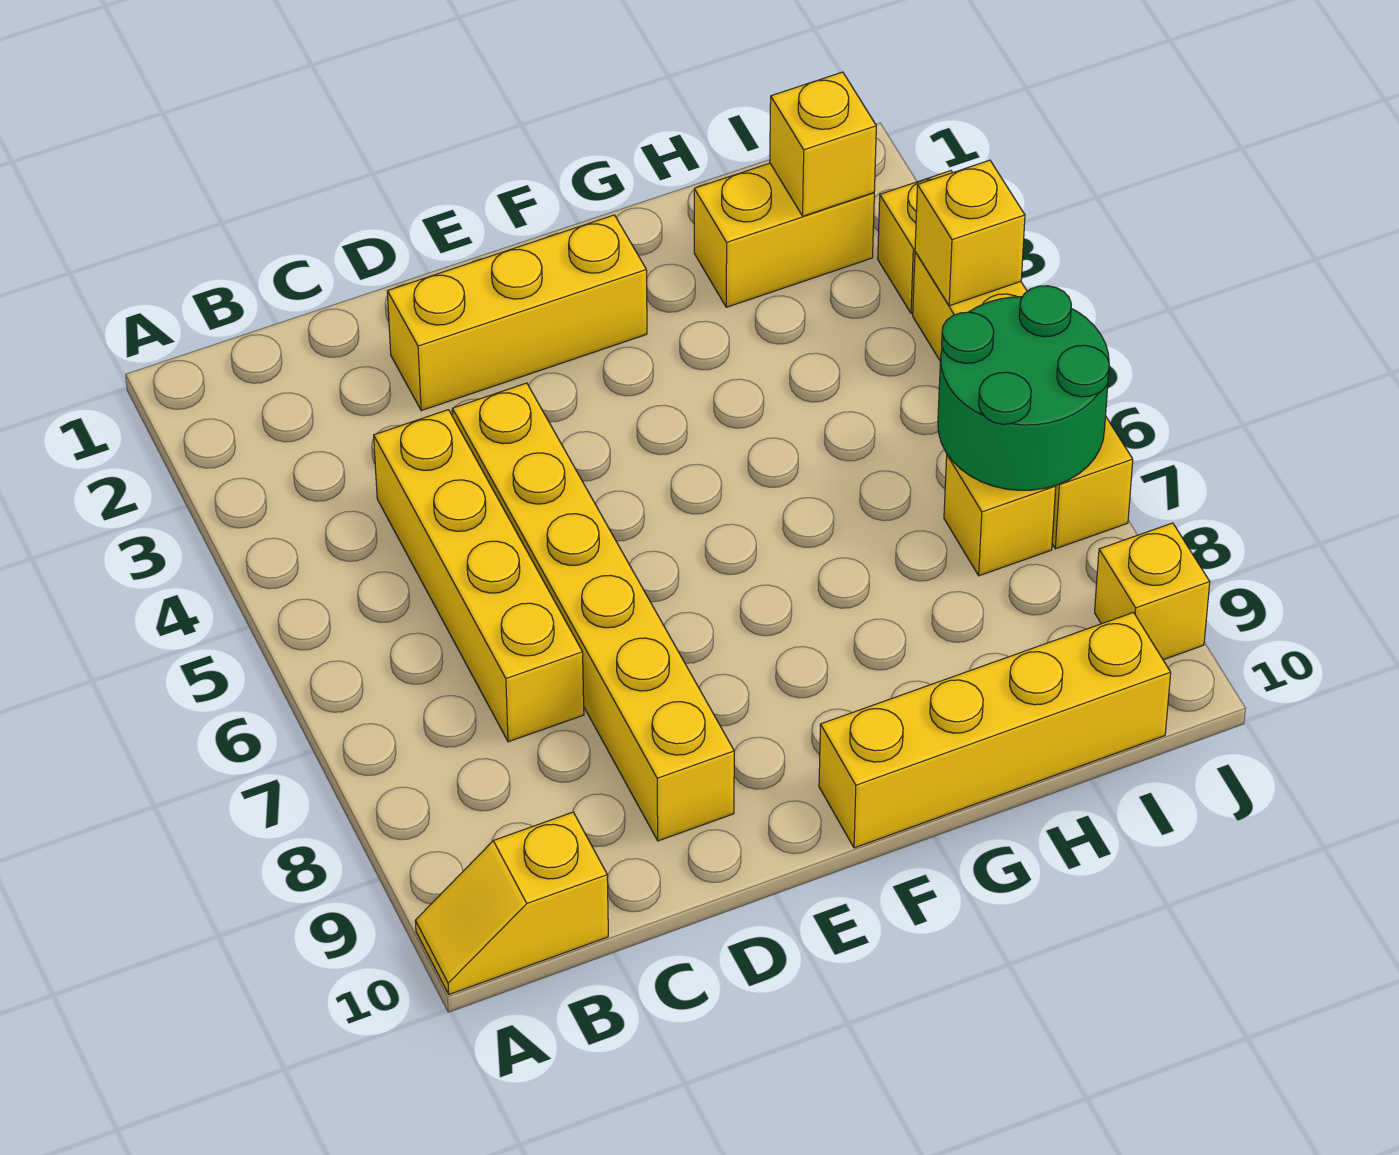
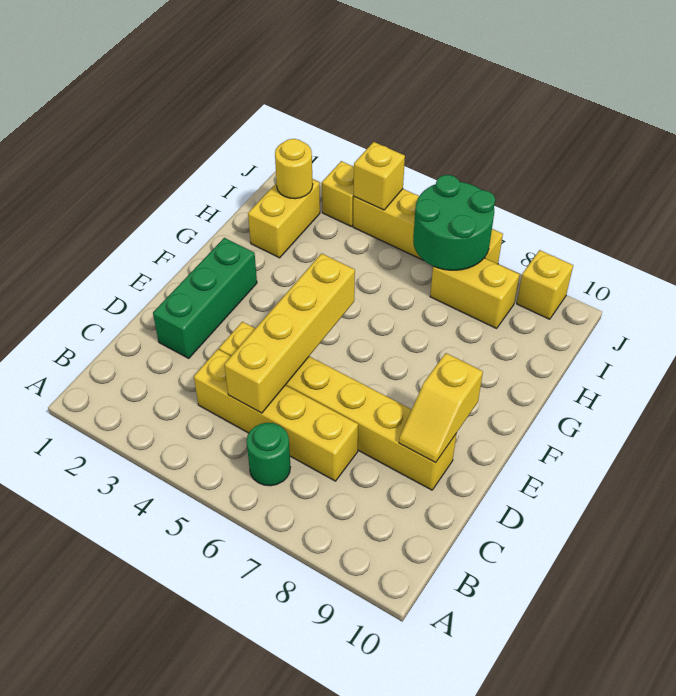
yellow slope A10:B10 level 1 top B -> yellow slope D9:E9 level 2 top E
none -> green round brick B6 level 1
yellow brick D2:F2 level 1 -> green brick D2:F2 level 1
yellow brick F10:I10 level 1 -> yellow brick C5:F5 level 2
yellow brick I2 level 2 -> yellow round brick I2 level 2
yellow brick I7 level 1 -> yellow brick I7:I8 level 1

